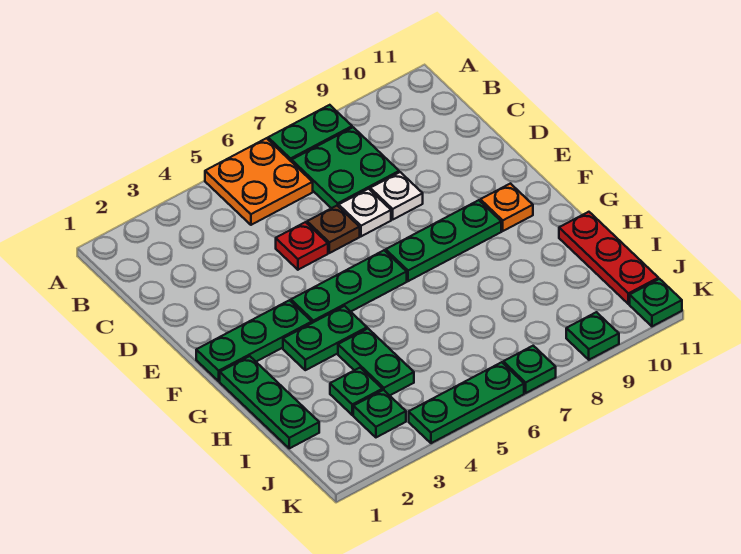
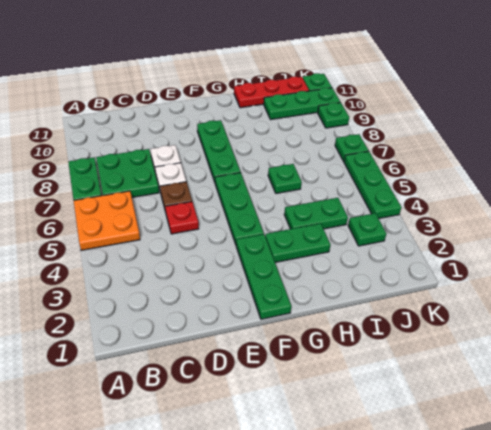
orange plate F10 level 1 -> none
green plate G1:I1 level 1 -> green plate I10:K10 level 1
green plate G3:G4 level 1 -> green plate G3:H3 level 1
green plate I3 level 1 -> green plate H6 level 1

